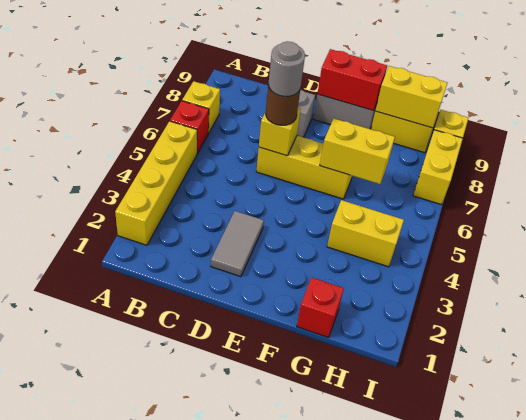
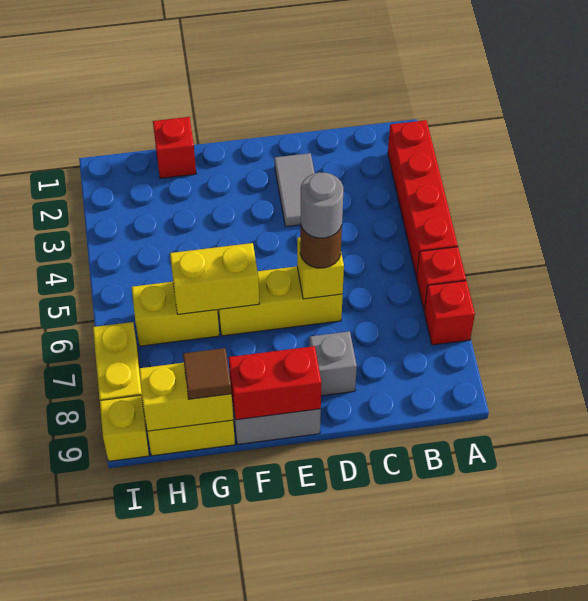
yellow brick A2:A5 level 1 -> red brick A2:A5 level 1
yellow brick A7 level 1 -> red brick A7 level 1
yellow brick G4:H4 level 1 -> yellow brick G6:H6 level 1
none -> brown tile G9 level 3

